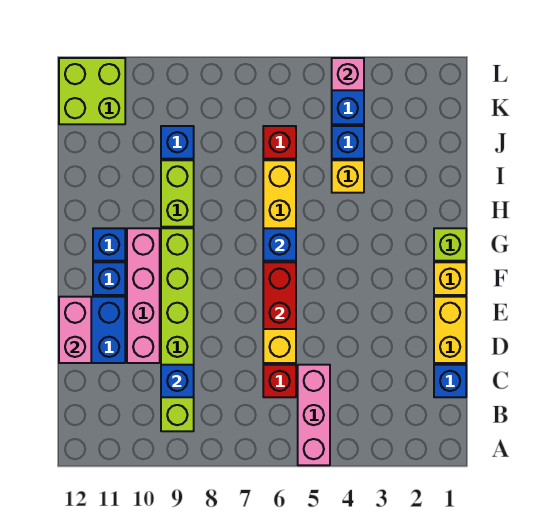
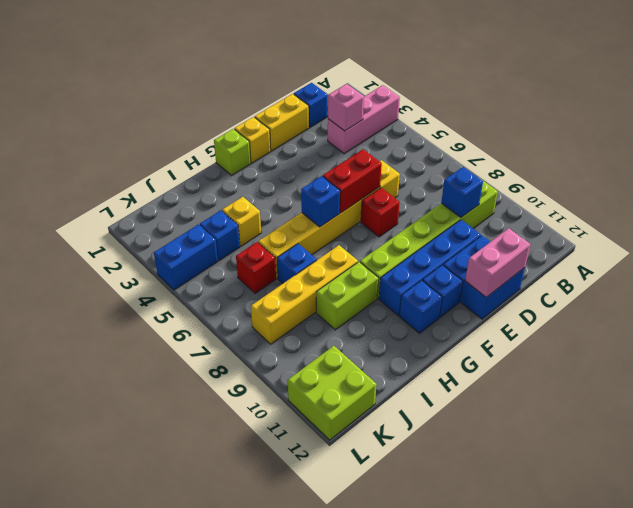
pink brick A5:C5 level 1 -> pink brick A3:C3 level 1
red brick C6 level 1 -> red brick E7 level 1
pink brick D10:G10 level 1 -> blue brick D10:G10 level 1
none -> yellow brick H8:K8 level 1
blue brick J9 level 1 -> blue brick I7 level 1
pink brick L4 level 2 -> pink brick C3 level 2

